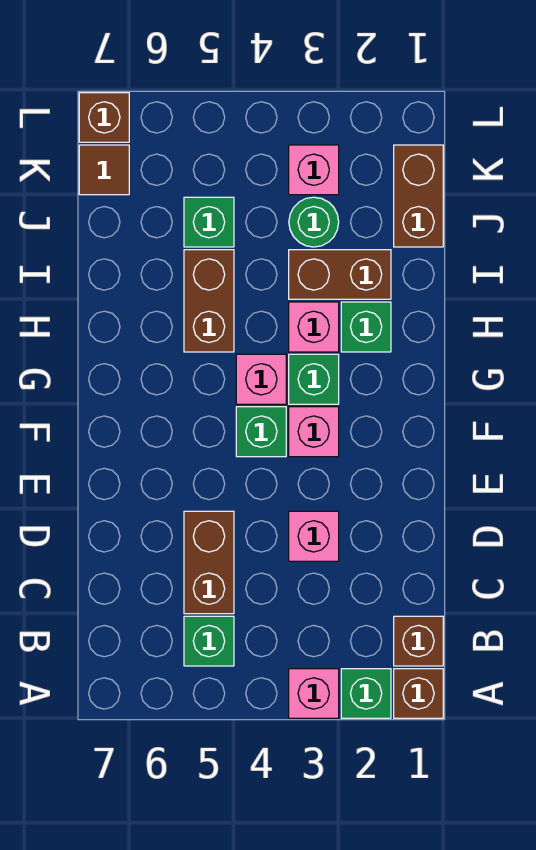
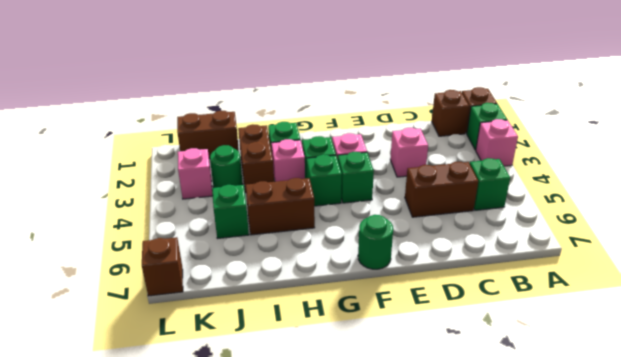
none -> green round brick F7 level 1
pink brick G4 level 1 -> green brick G4 level 1
brown tile K7 level 1 -> none

